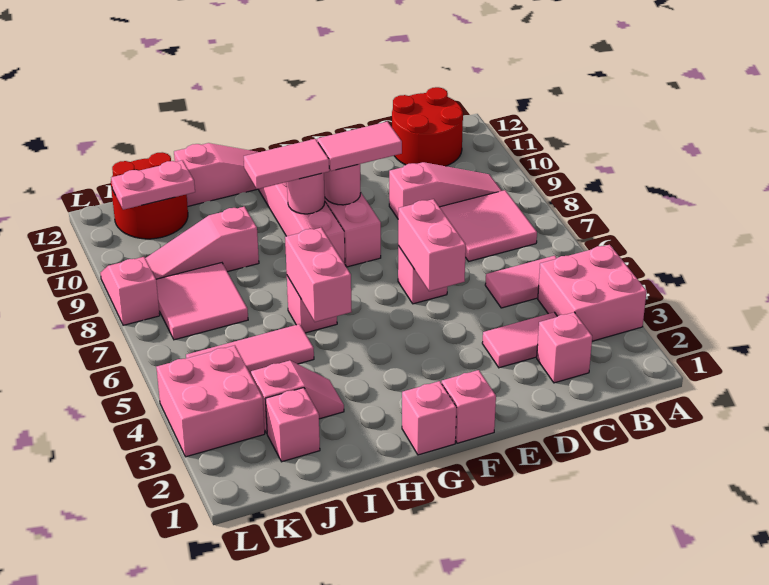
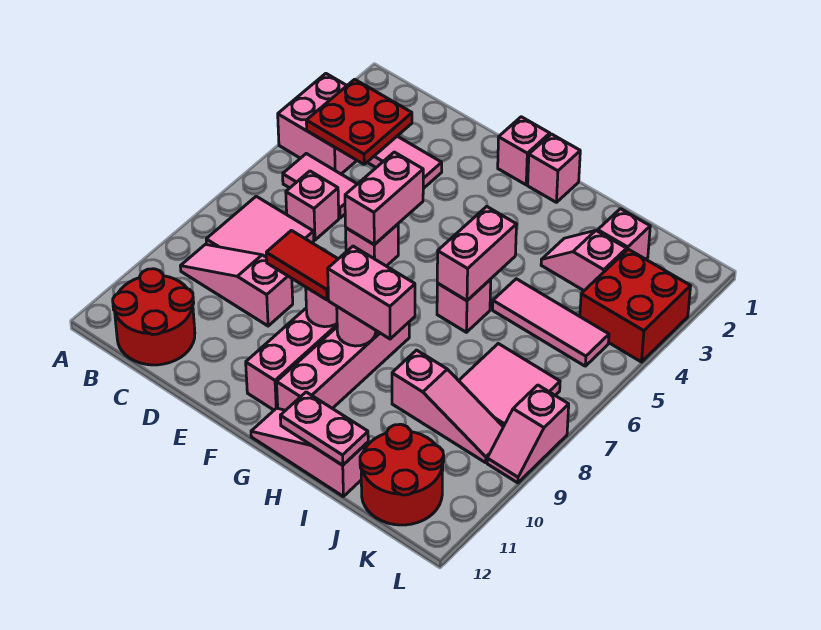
none -> red plate B3:C4 level 2
pink brick C2 level 1 -> pink brick C6 level 1
pink tile E9:F9 level 3 -> red tile E9:F9 level 3
pink tile G9:H9 level 3 -> pink brick G9:H9 level 3
pink plate J11:K11 level 2 -> pink plate H12:I12 level 2
pink brick K3:L4 level 1 -> red brick K3:L4 level 1

